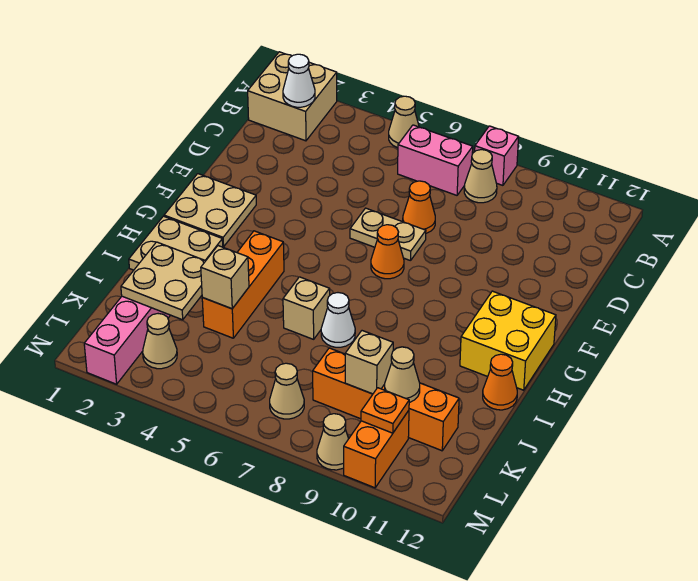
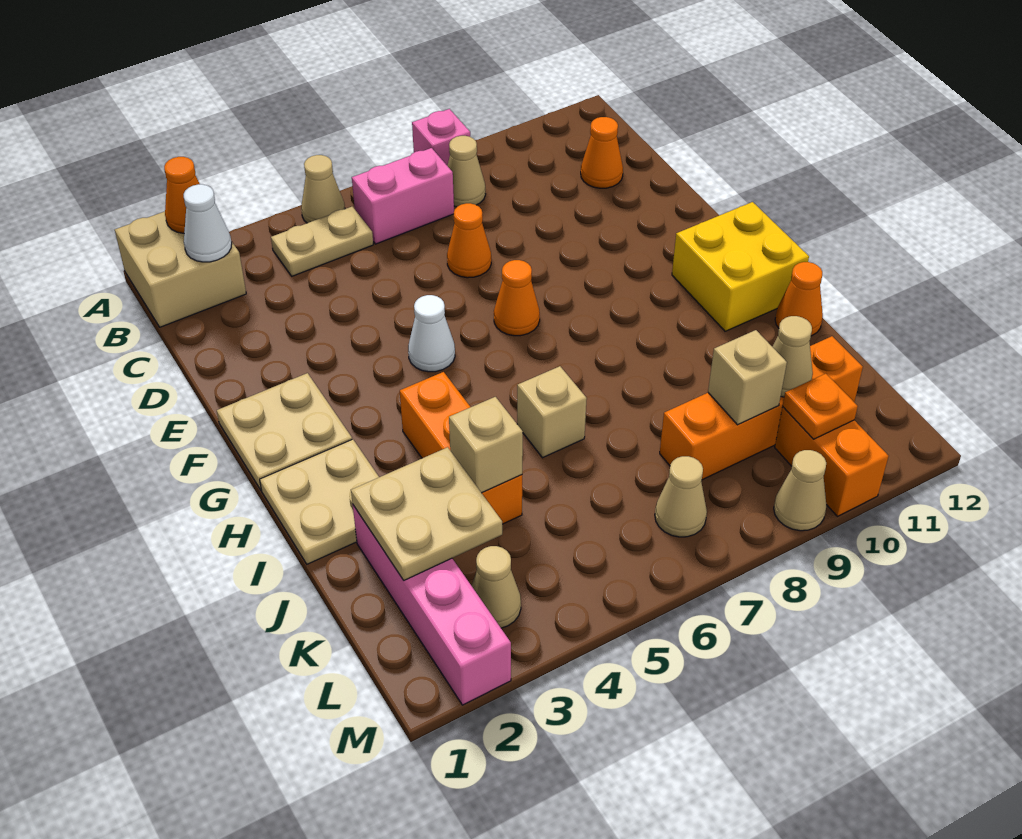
none -> orange cone A2 level 2
none -> orange cone C11 level 1
tan plate E6:E7 level 1 -> tan plate B4:B5 level 1
white cone I7 level 1 -> white cone F5 level 1

